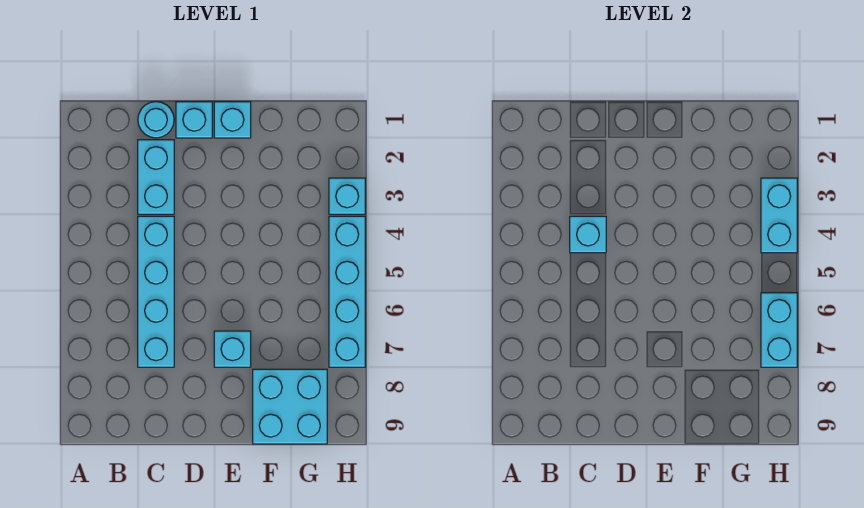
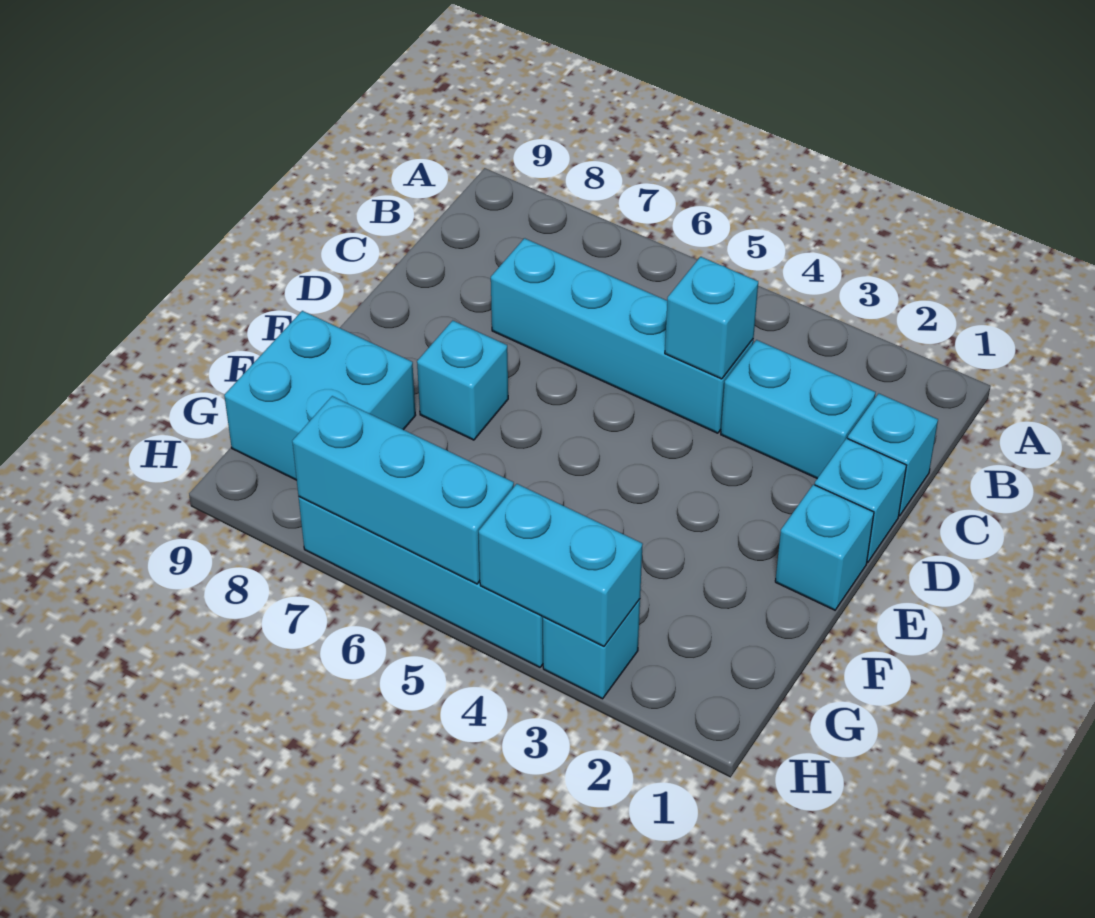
cyan round brick C1 level 1 -> cyan brick C1 level 1
cyan brick H6:H7 level 2 -> cyan brick H5:H7 level 2

